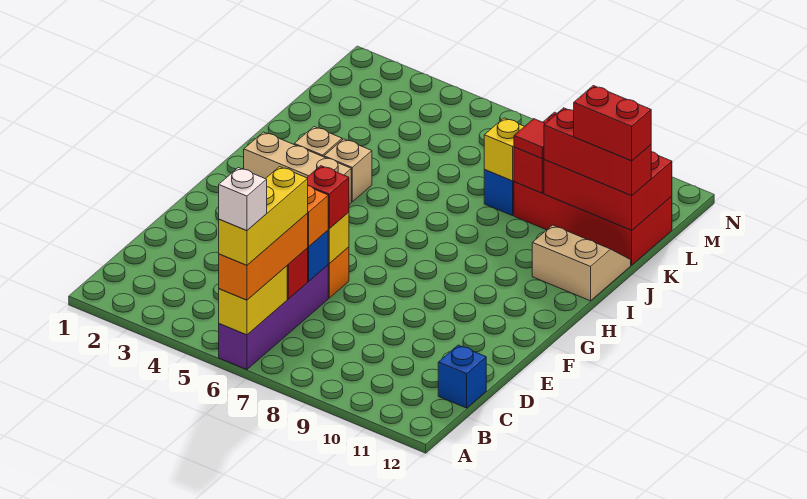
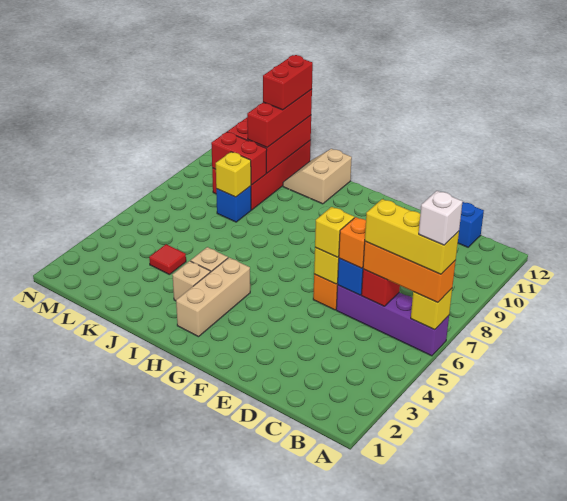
yellow brick A6:B6 level 2 -> yellow brick A6 level 2
red brick E6 level 3 -> yellow brick E6 level 3
red tile K9 level 3 -> red tile K4 level 1

